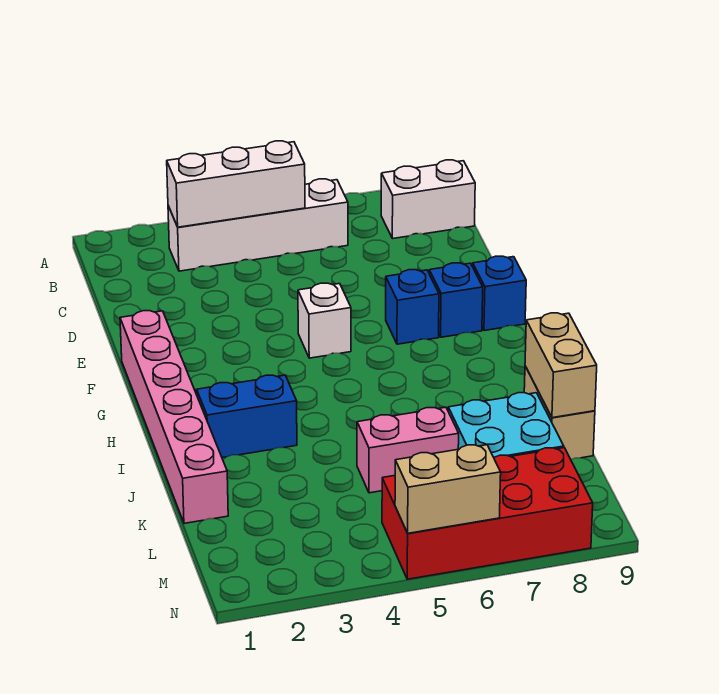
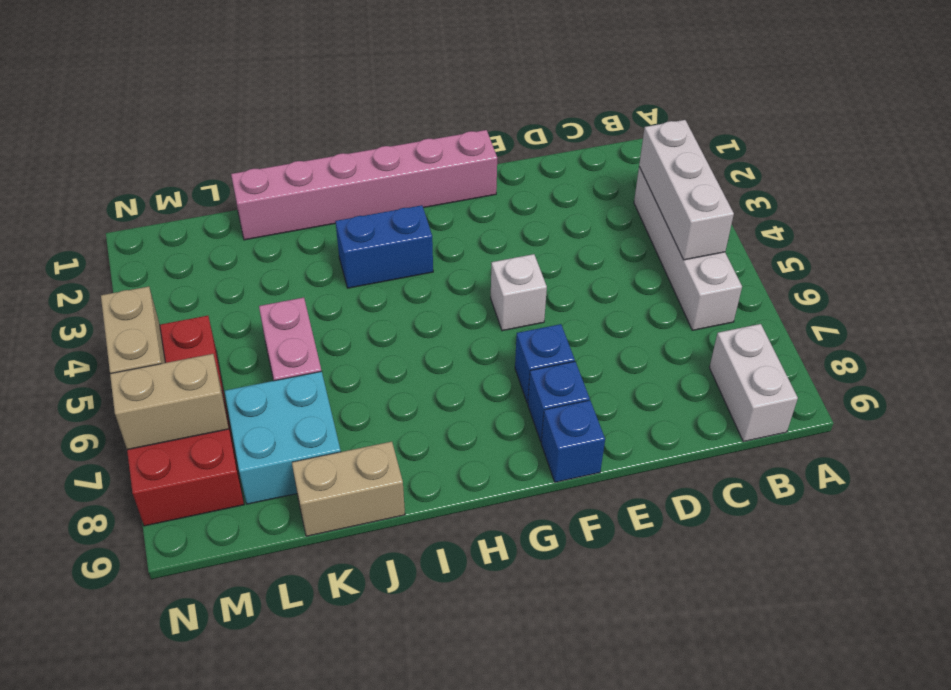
blue brick I2:I3 level 1 -> blue brick H3:I3 level 1
tan brick J9:K9 level 2 -> tan brick M7:N7 level 2

